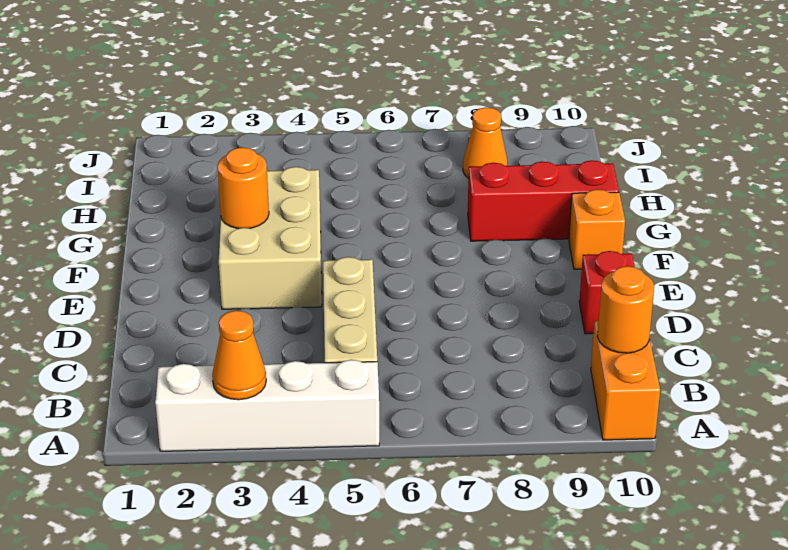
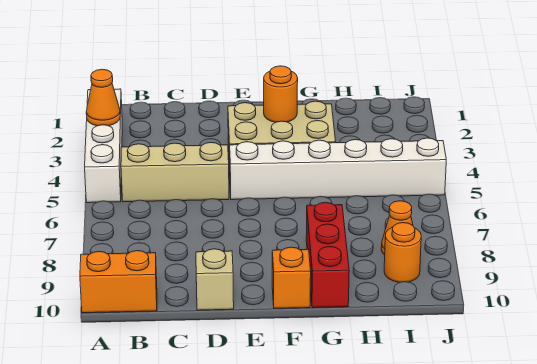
orange round brick B10 level 2 -> orange round brick I9 level 1
red brick D10 level 1 -> tan brick D10 level 1
none -> white brick E5:J5 level 1

